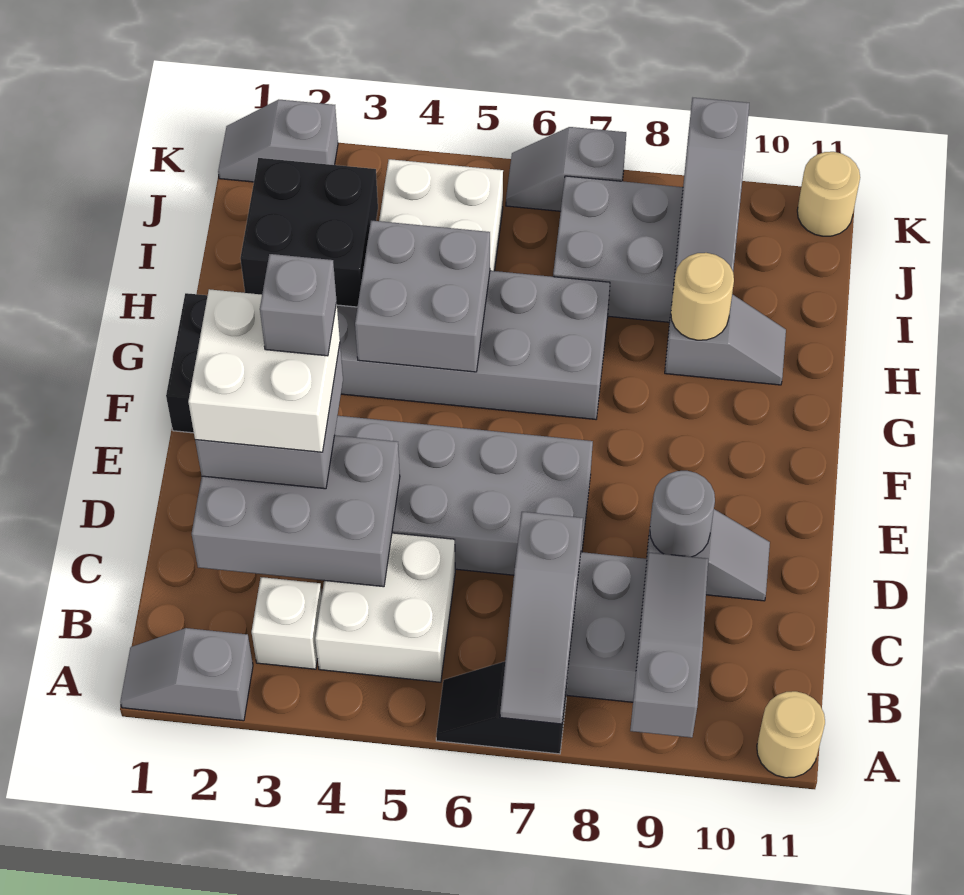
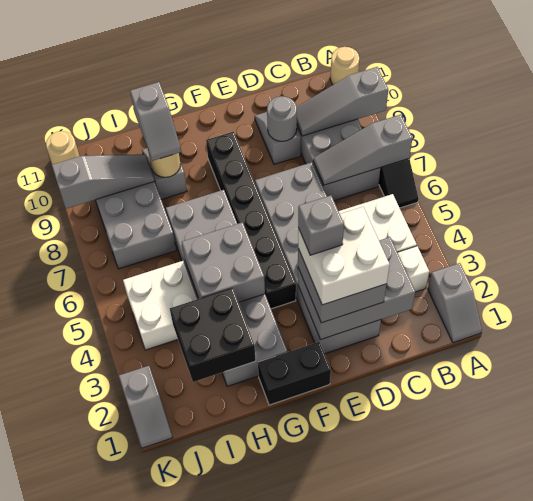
grey slope A7:C7 level 2 top C -> grey slope A7:C7 level 2 top A
grey brick C2:D4 level 2 -> grey brick C2:E3 level 2
none -> black brick F4:F9 level 1
grey slope K6:K7 level 1 top 7 -> grey slope H9:H10 level 3 top 10

